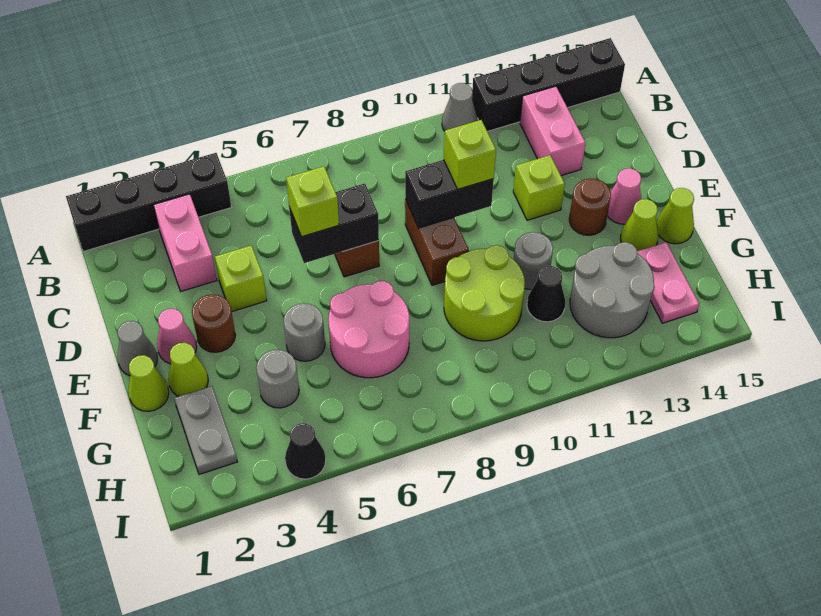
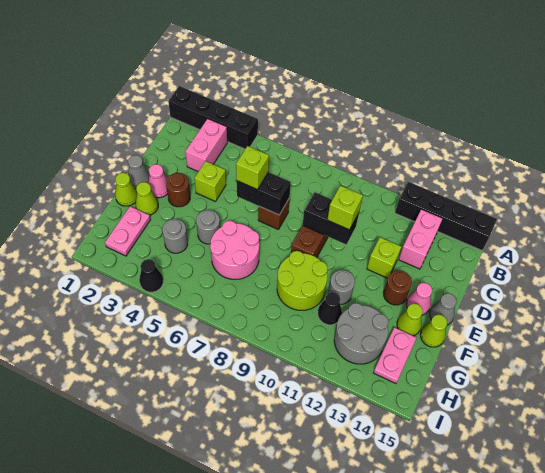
grey cone A11 level 1 -> grey cone E15 level 1
grey plate G2:H2 level 1 -> pink plate G2:H2 level 1

